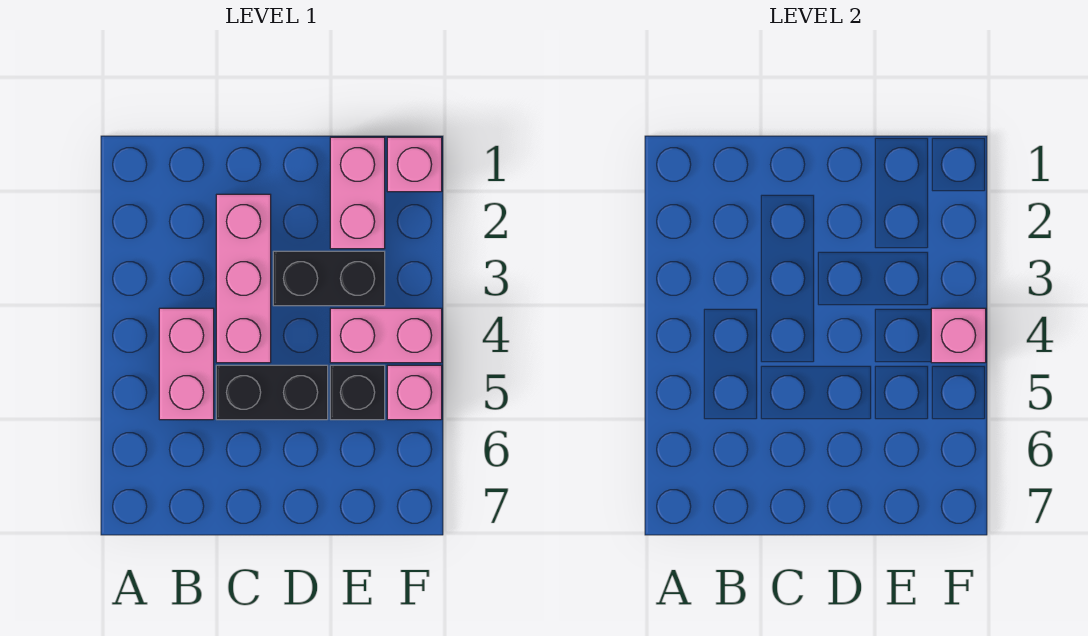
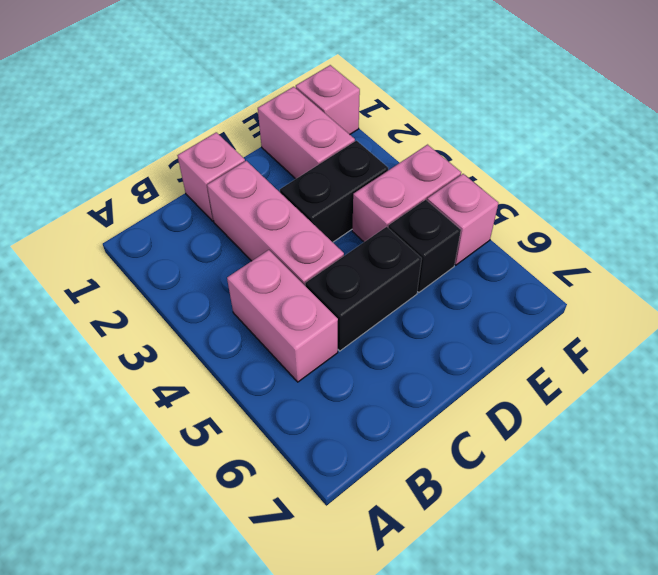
pink brick F4 level 2 -> pink brick C1 level 1

